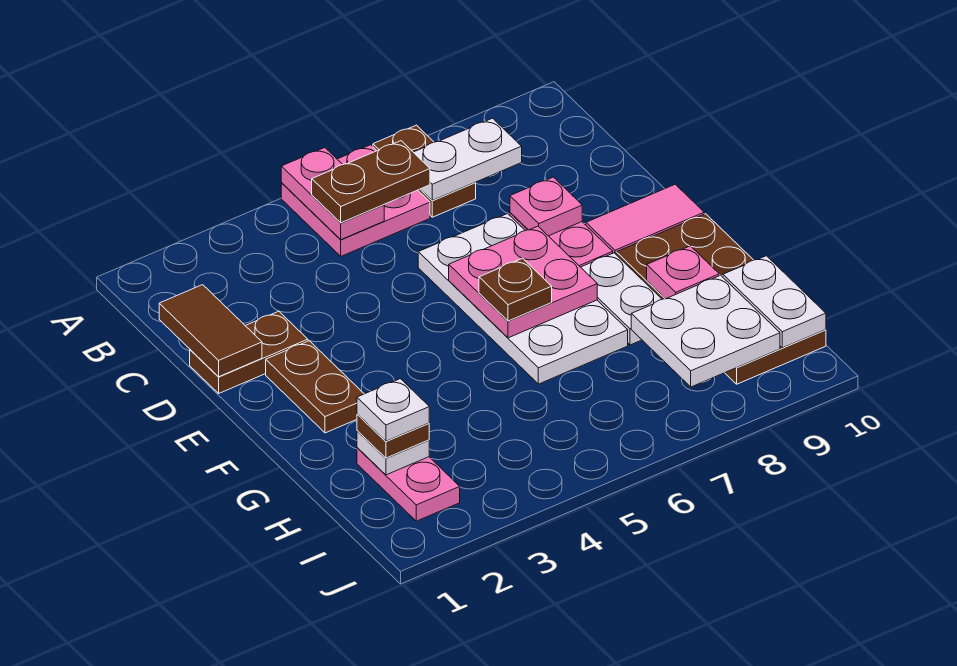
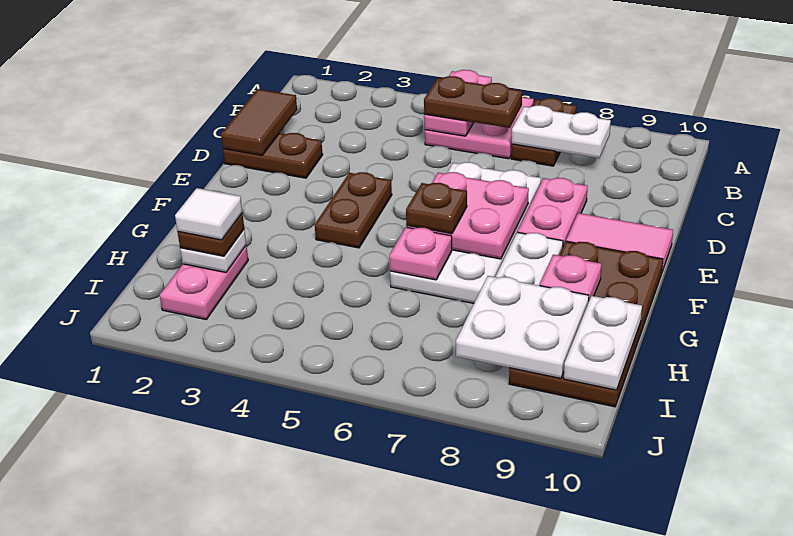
pink plate D8 level 2 -> pink plate G6 level 2
brown plate E2:F2 level 1 -> brown plate E4:F4 level 1
white plate H2 level 4 -> white tile H2 level 4

